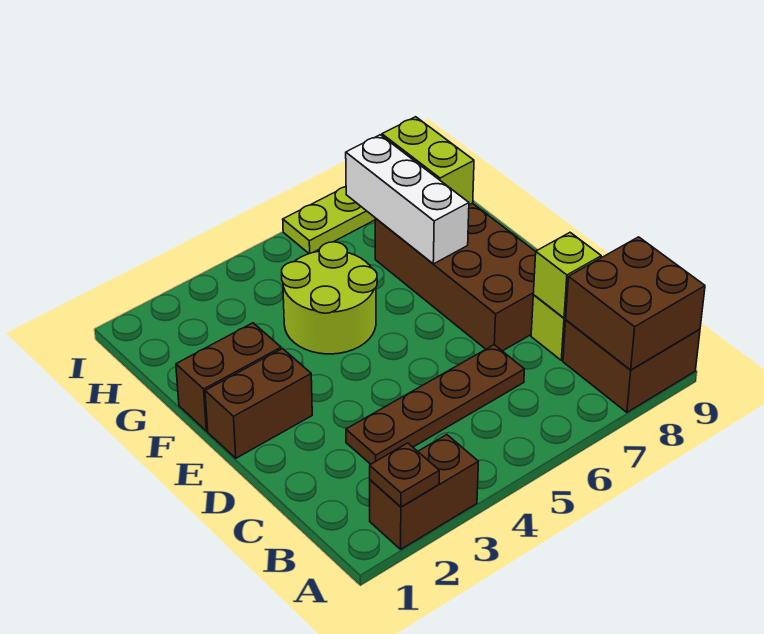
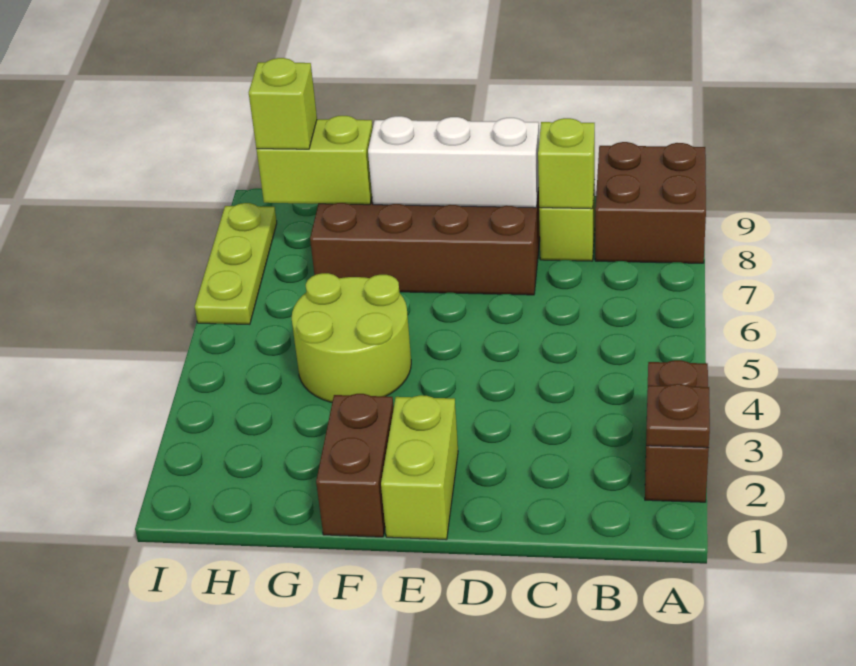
brown brick A8:B9 level 2 -> none
brown plate C3:C6 level 1 -> none
brown brick E1:E2 level 1 -> lime brick E1:E2 level 1
white brick F7:H7 level 2 -> white brick D8:F8 level 2
none -> lime brick H8 level 3

